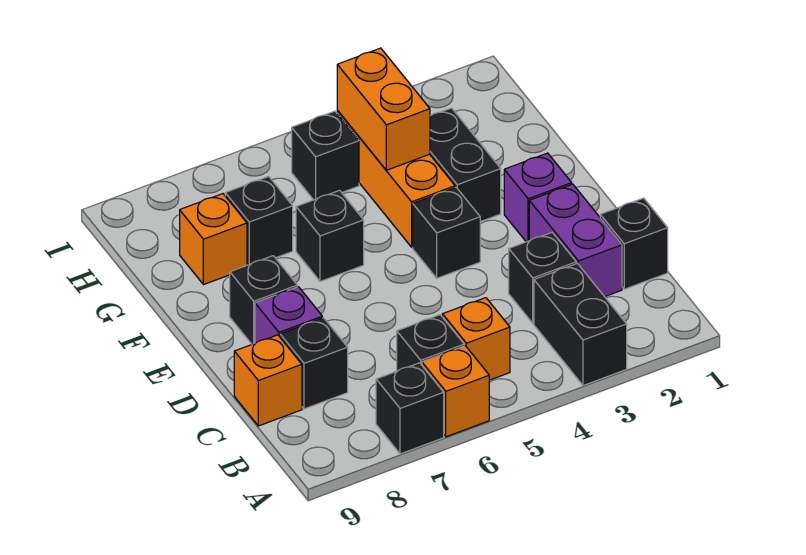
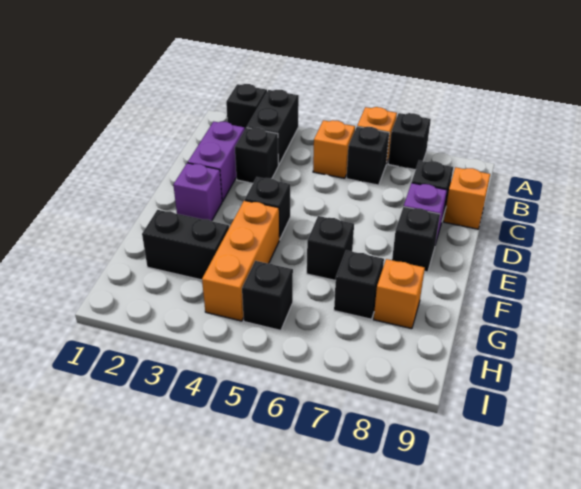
black brick C1 level 1 -> black brick A2 level 1
black brick F3:G3 level 1 -> black brick G2:G3 level 1
orange brick G4:H4 level 2 -> none

